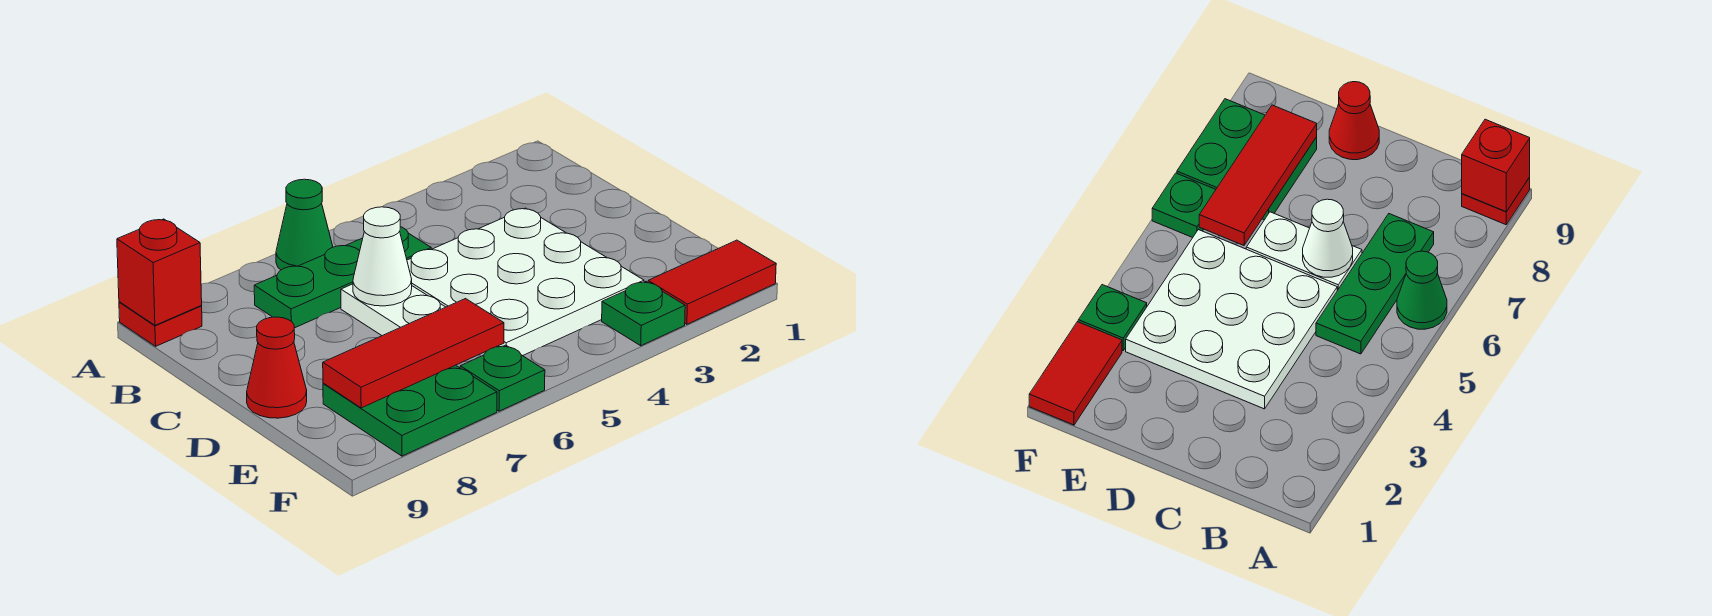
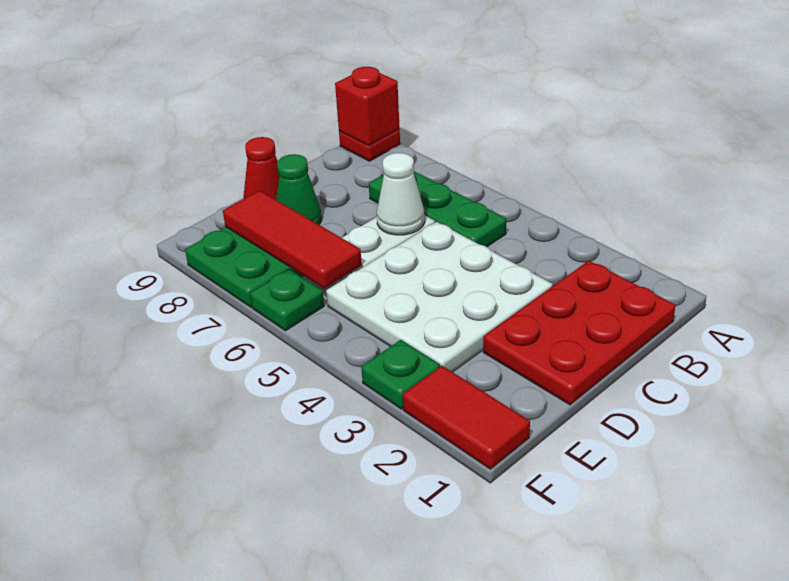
green cone A6 level 1 -> green cone D8 level 1
none -> red plate B1:D2 level 1

